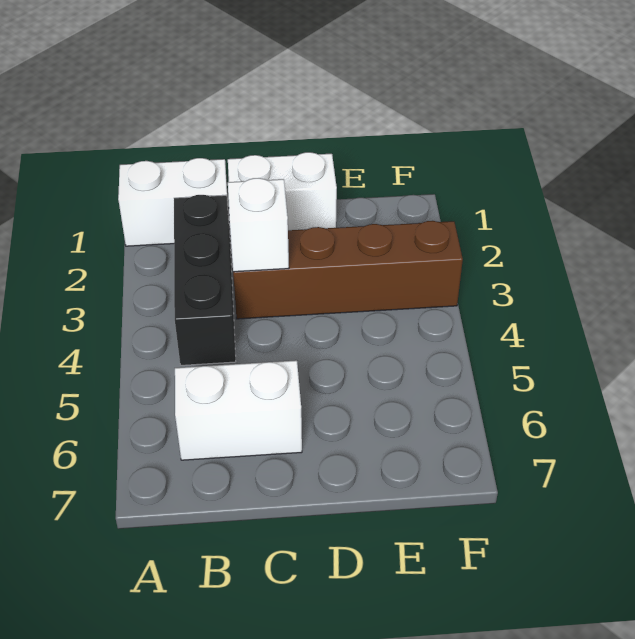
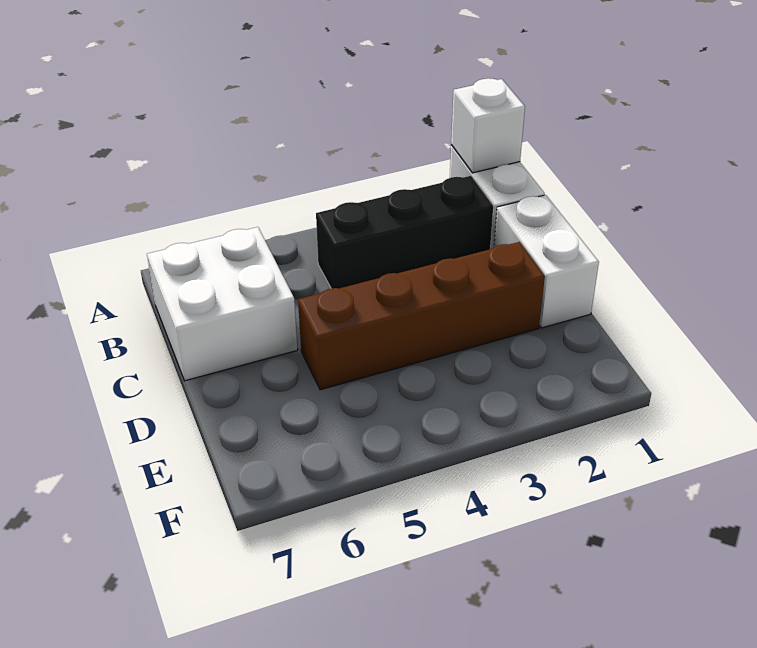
white brick B6:C6 level 1 -> white brick B6:C7 level 1
brown brick C3:F3 level 1 -> brown brick D2:D5 level 1
white brick C3 level 2 -> white brick A1 level 2

